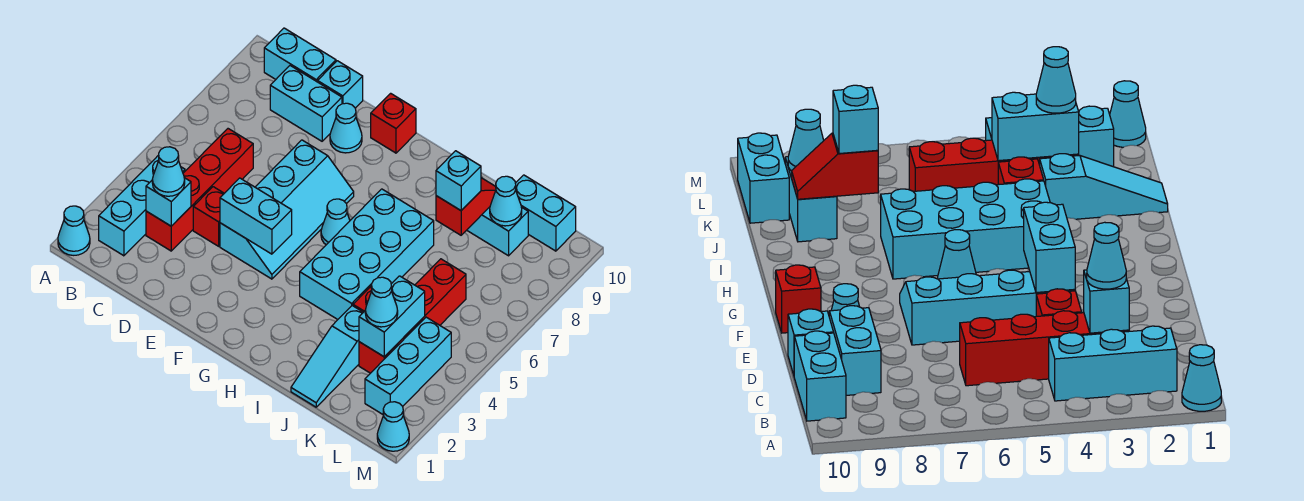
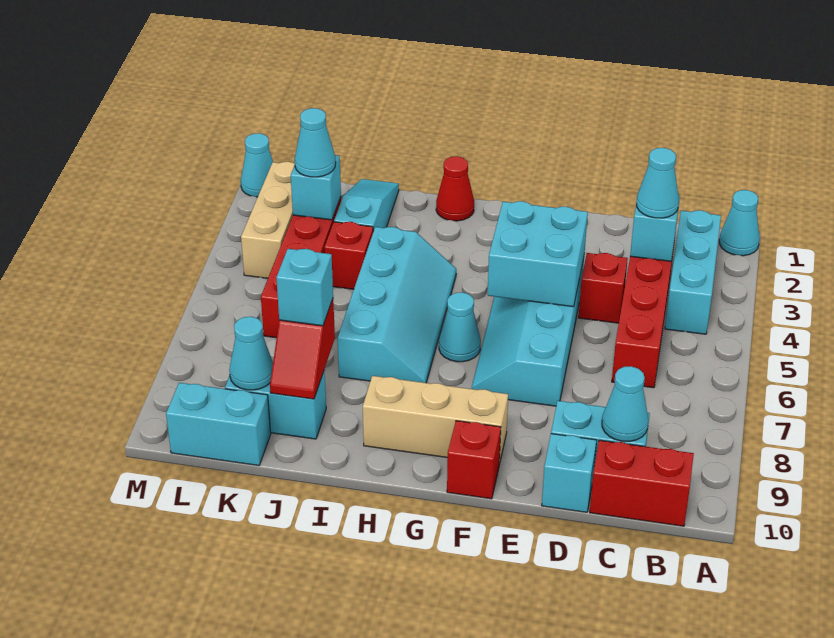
cyan brick B10:C10 level 1 -> red brick B10:C10 level 1
cyan brick E4:F4 level 2 -> cyan brick E4:F5 level 2
cyan cone E9 level 1 -> cyan cone C9 level 2
none -> tan brick F9:H9 level 1
none -> red cone H1 level 1
cyan brick H4:I7 level 1 -> cyan slope H4:I7 level 1 top I
cyan brick K3:K4 level 2 -> cyan brick K3 level 2
cyan brick L2:L4 level 1 -> tan brick L2:L4 level 1

